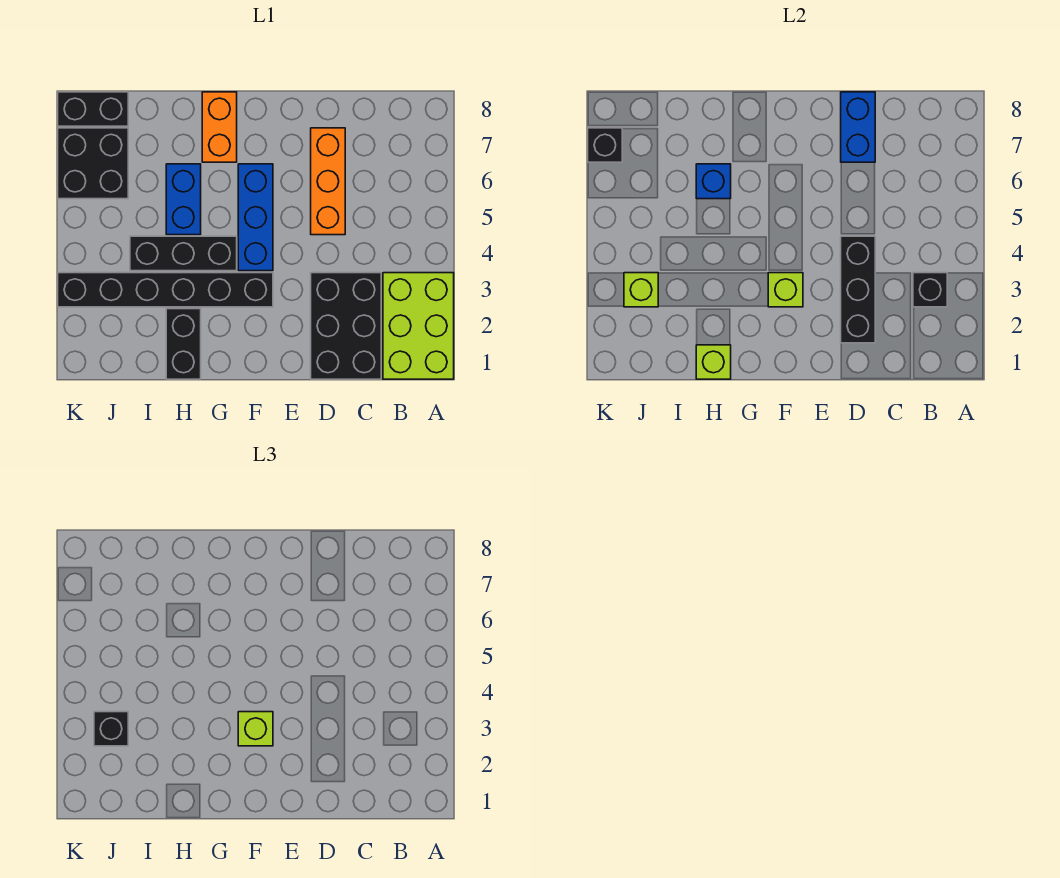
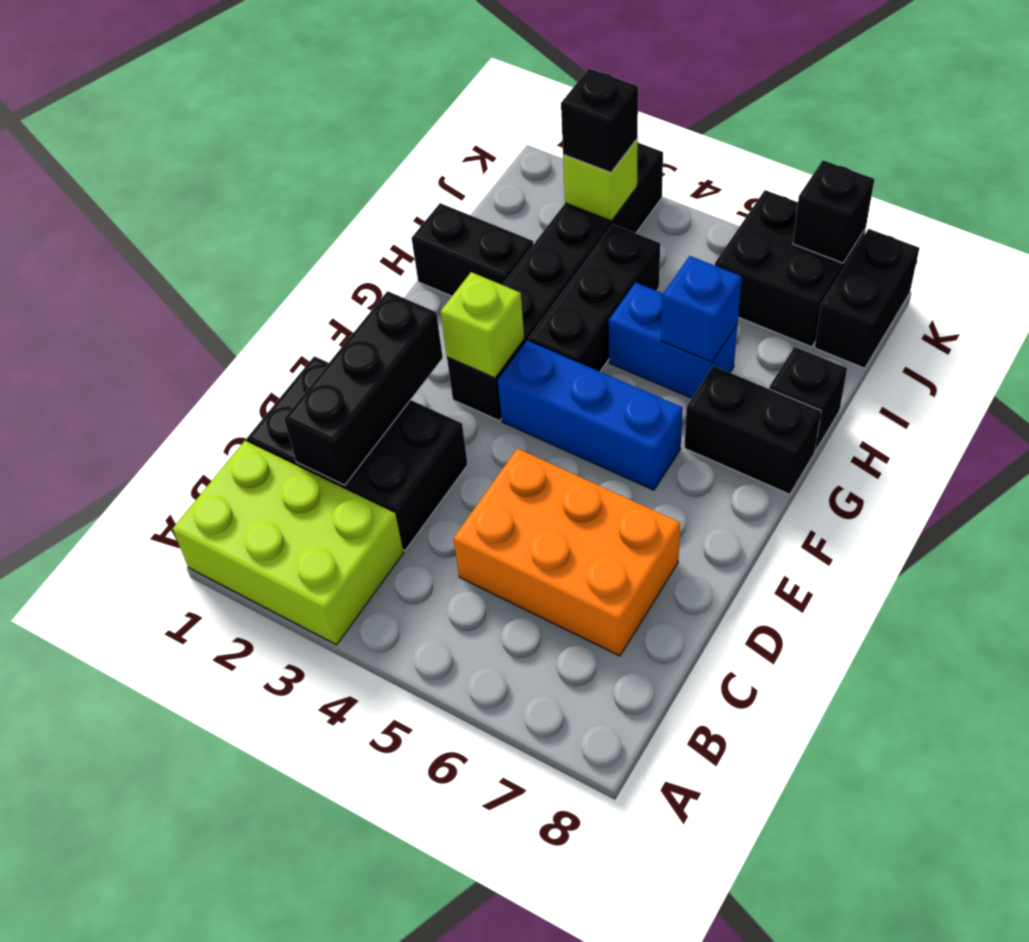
black brick B3 level 2 -> black brick H8 level 1
black brick D2:D4 level 2 -> black brick C2:E2 level 2
orange brick D5:D7 level 1 -> orange brick C5:D7 level 1
blue brick D7:D8 level 2 -> none
lime brick F3 level 3 -> none
orange brick G7:G8 level 1 -> black brick G7:G8 level 1
lime brick H1 level 2 -> none

